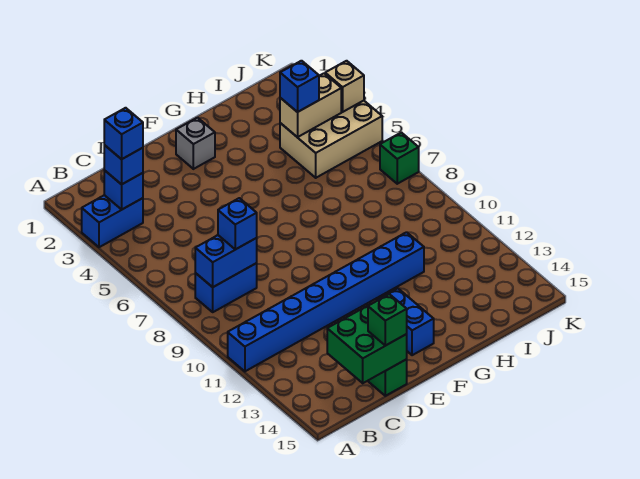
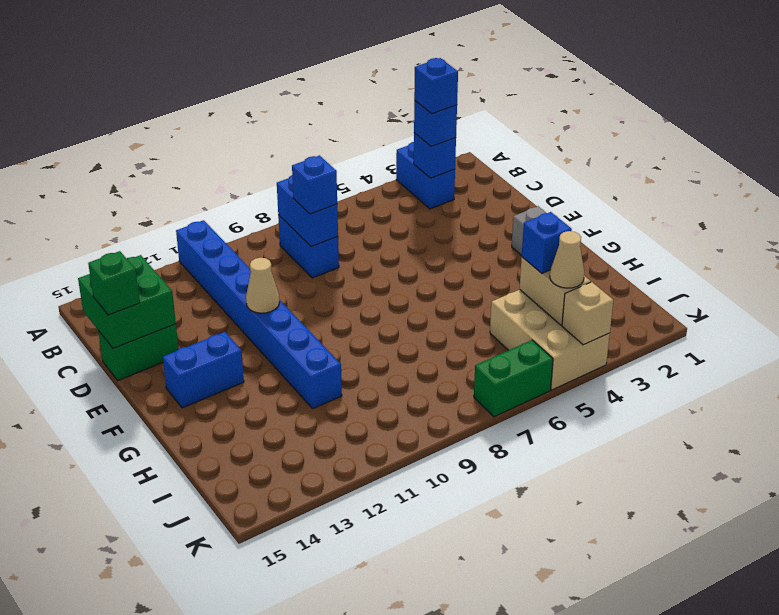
none -> tan cone E11 level 2
none -> tan cone J4 level 3
green brick K7 level 1 -> green brick K6:K7 level 1

